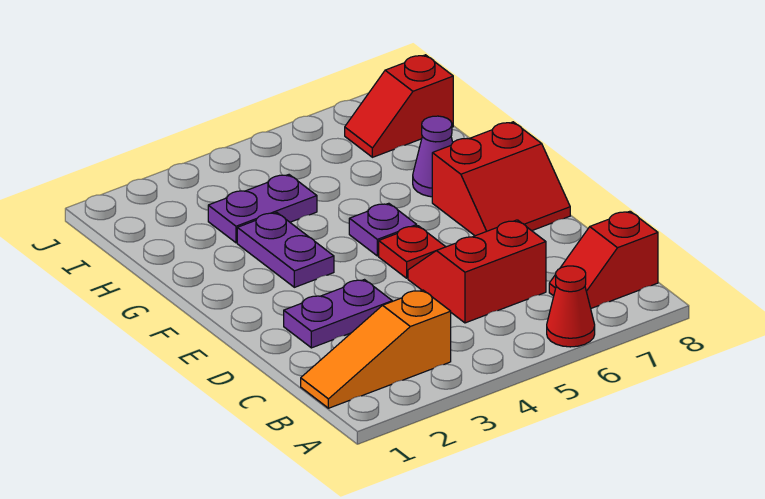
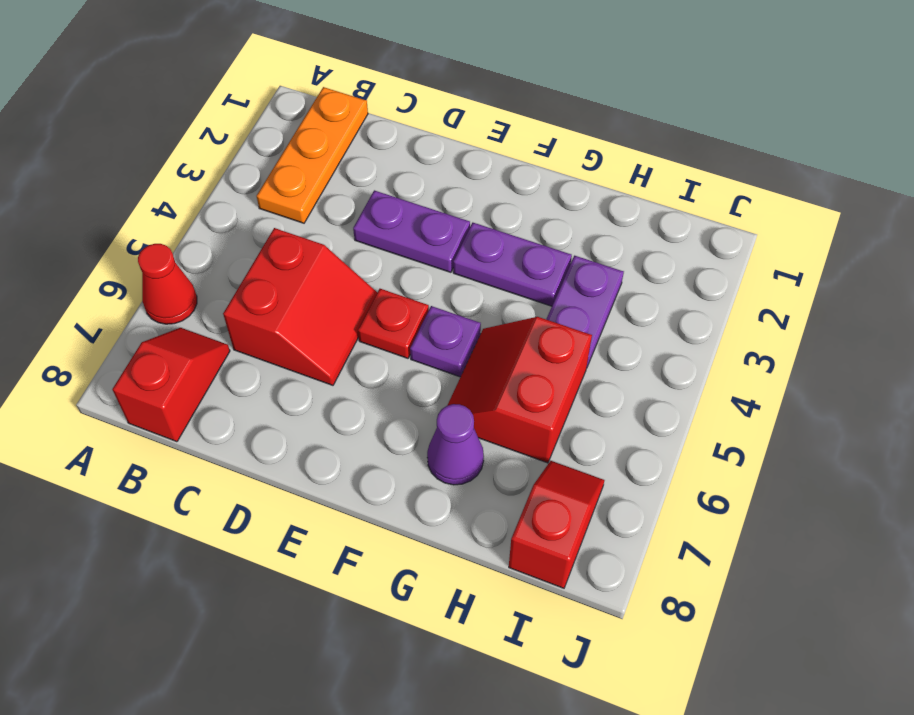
orange slope B1:B3 level 1 top 3 -> orange plate B1:B3 level 1
purple plate D2:D3 level 1 -> purple plate D3:E3 level 1
red slope E7:F8 level 1 top F -> red slope G5:H6 level 1 top H

